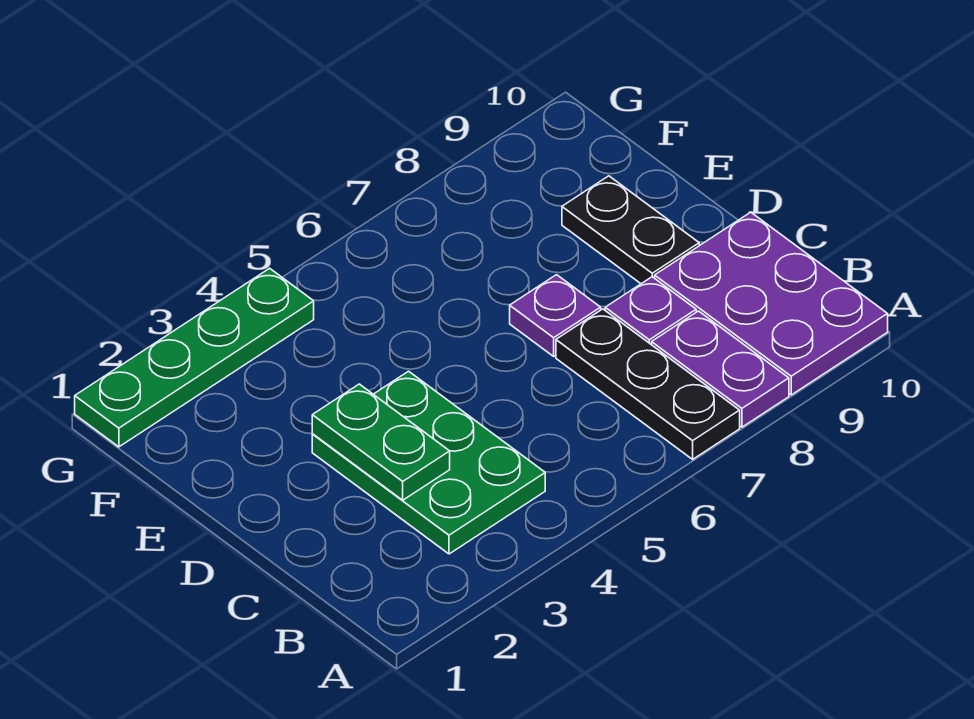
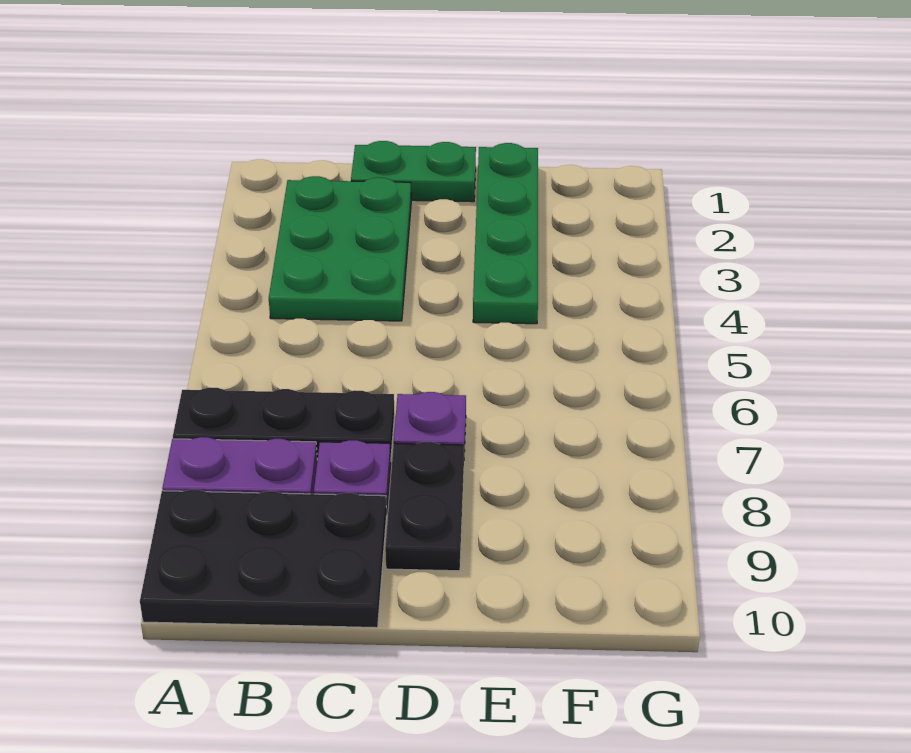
purple plate A9:C10 level 1 -> black plate A9:C10 level 1
green plate B3:D4 level 1 -> green plate B2:C4 level 1
green plate C3:D3 level 2 -> green plate C1:D1 level 1
black plate D9:E9 level 1 -> black plate D8:D9 level 1
green plate G1:G4 level 1 -> green plate E1:E4 level 1

